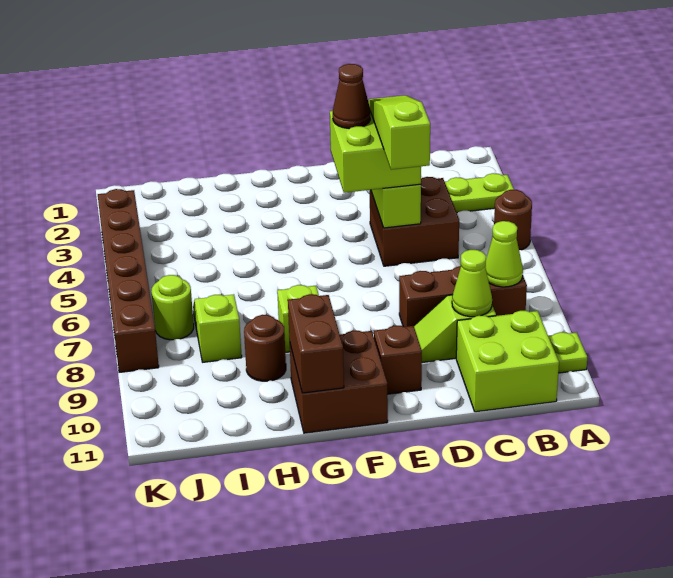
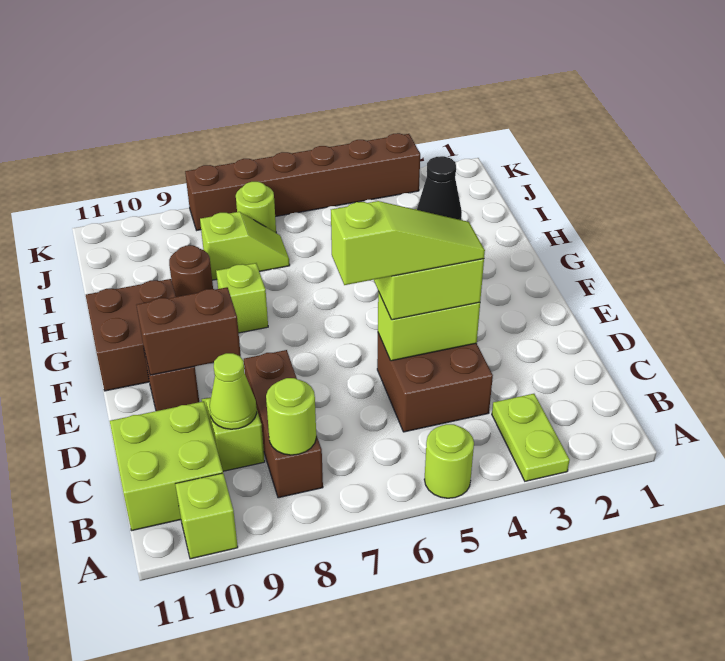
brown round brick A5 level 1 -> lime round brick A5 level 1
lime plate A10 level 1 -> lime brick A10 level 1
lime cone B8 level 2 -> lime round brick B8 level 2
brown cone E4 level 4 -> black cone E4 level 4
brown brick G10:G11 level 2 -> brown brick E9:E10 level 2

